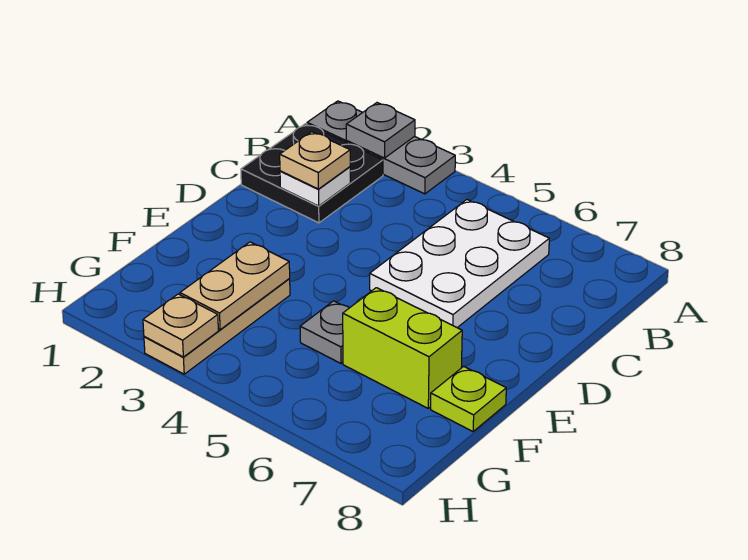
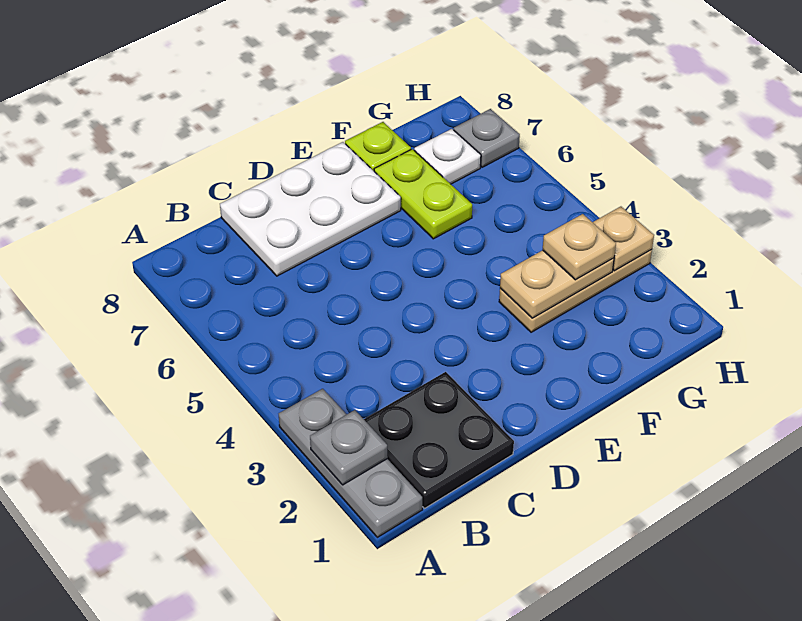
white plate B5:D6 level 1 -> white plate C7:E8 level 1
white plate C2 level 2 -> white plate G7 level 1
tan plate C2 level 3 -> tan plate G3 level 3
grey plate F5 level 1 -> grey plate H7 level 1
lime brick F6:F7 level 1 -> lime plate F6:F7 level 1

